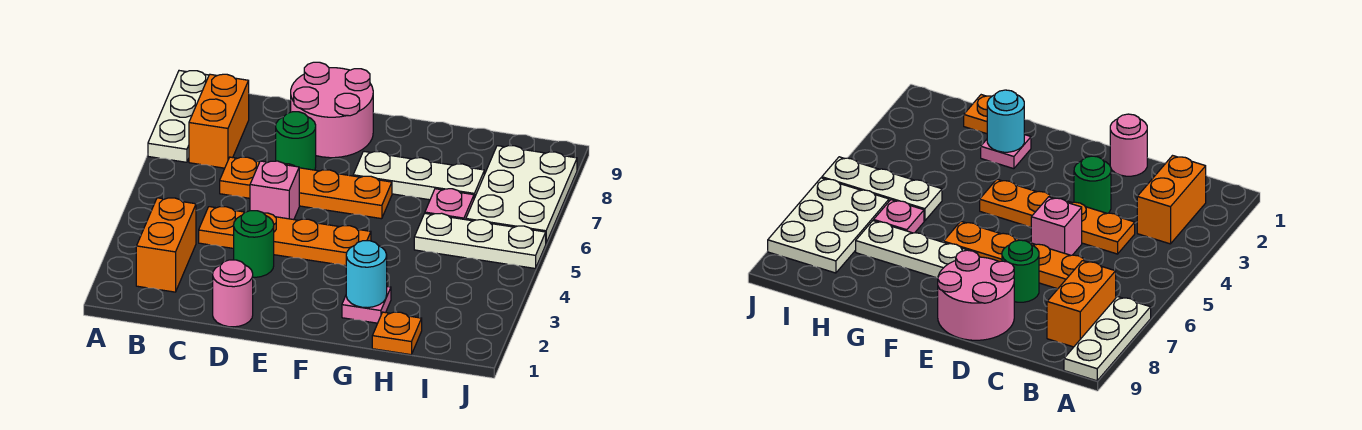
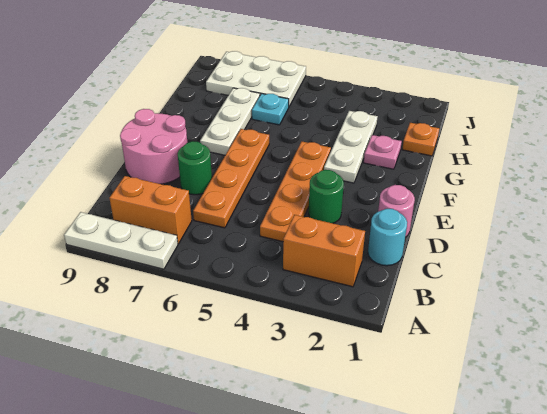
pink brick D5 level 1 -> none
cyan round brick G2 level 2 -> cyan round brick C1 level 1
white plate H5:J5 level 1 -> white plate F3:H3 level 1
pink plate H6 level 1 -> cyan plate H6 level 1

